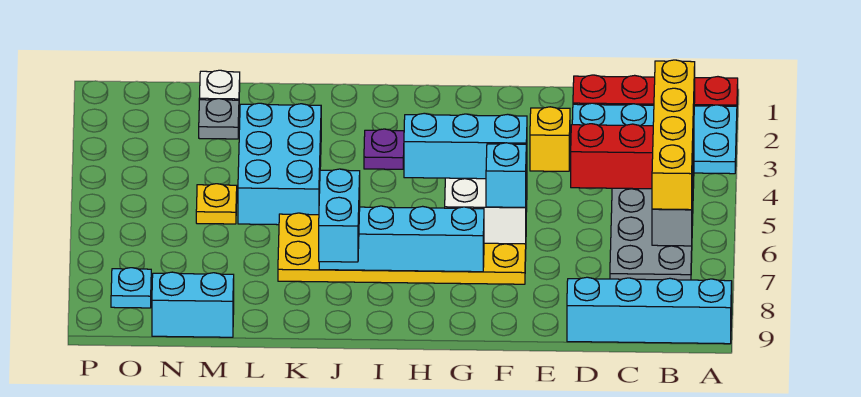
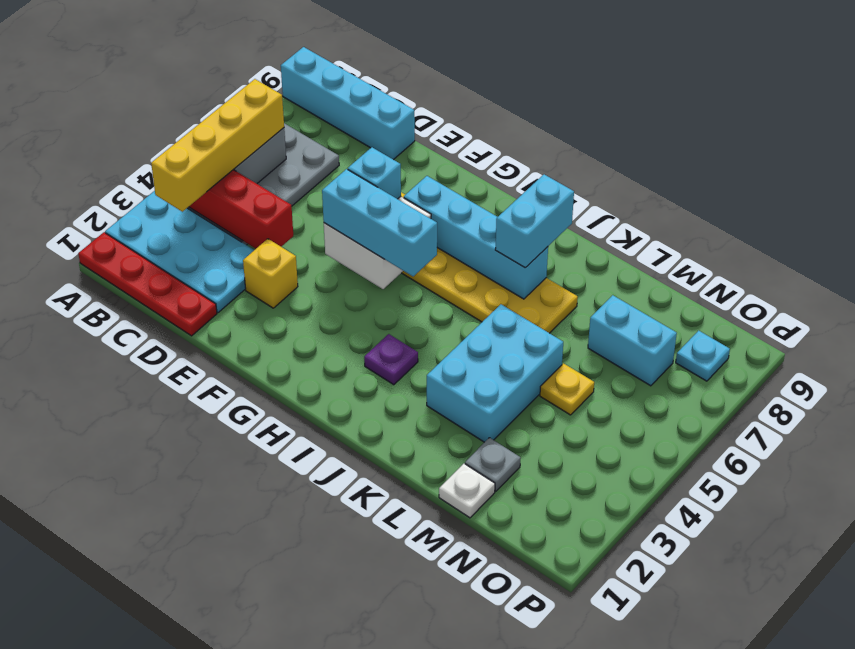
cyan brick M9:N9 level 1 -> cyan brick M7:N7 level 1

